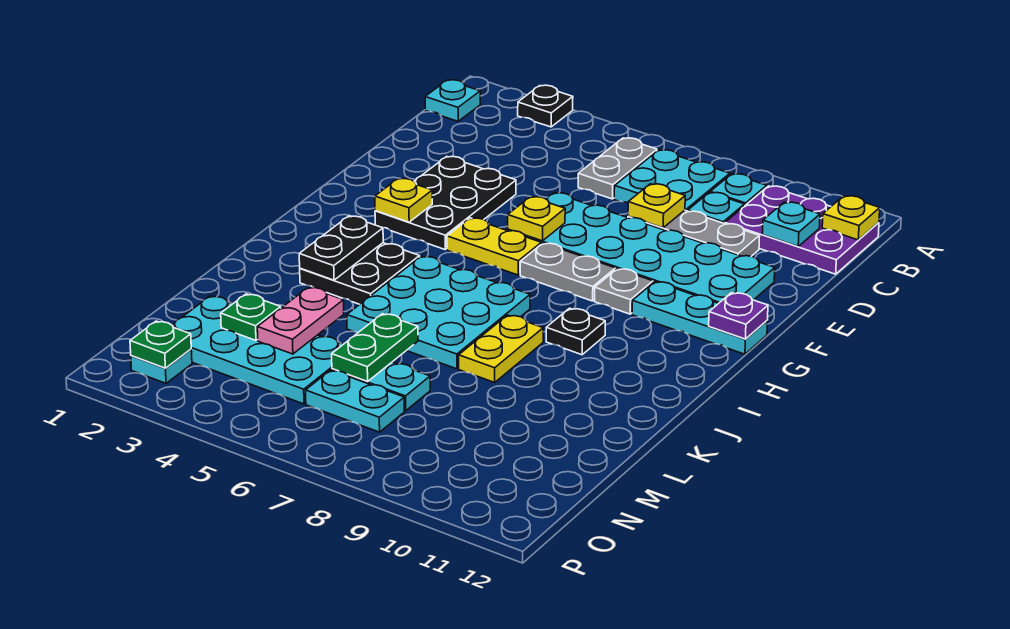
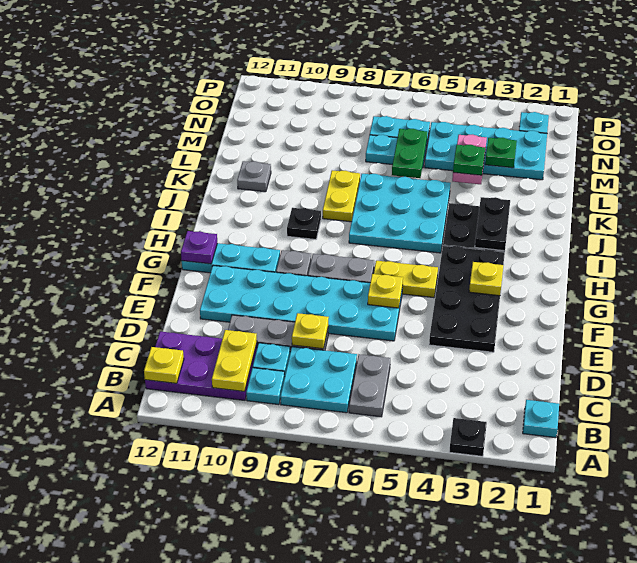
none -> yellow plate B10:C10 level 2
cyan plate C11 level 2 -> none
black plate E3:G4 level 1 -> black plate E3:H4 level 1
none -> grey plate K11 level 1
green plate O2 level 2 -> green plate L4 level 3

